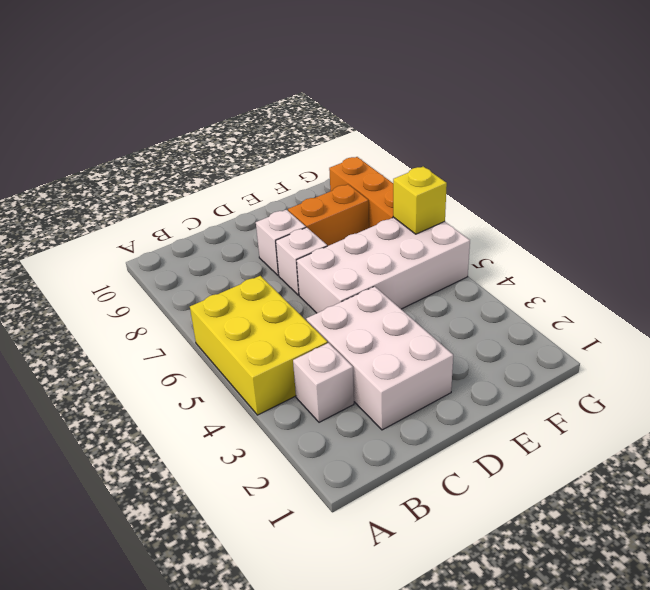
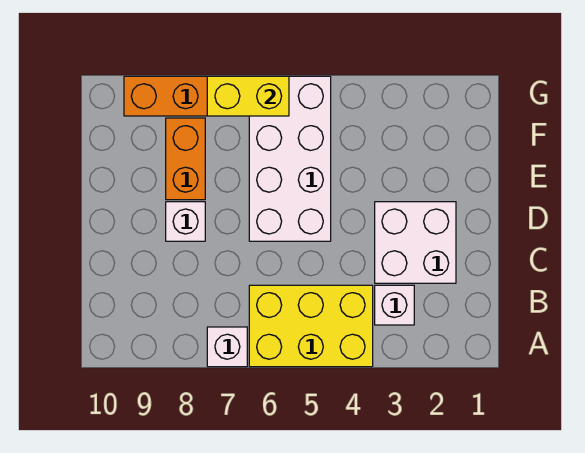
white brick C2:D4 level 1 -> white brick C2:D3 level 1
white brick D7 level 1 -> white brick A7 level 1
yellow brick G6 level 2 -> yellow brick G6:G7 level 2

